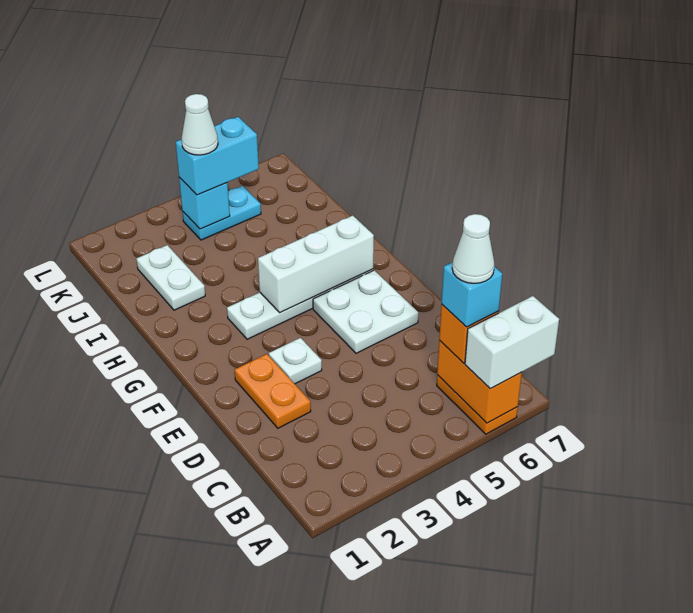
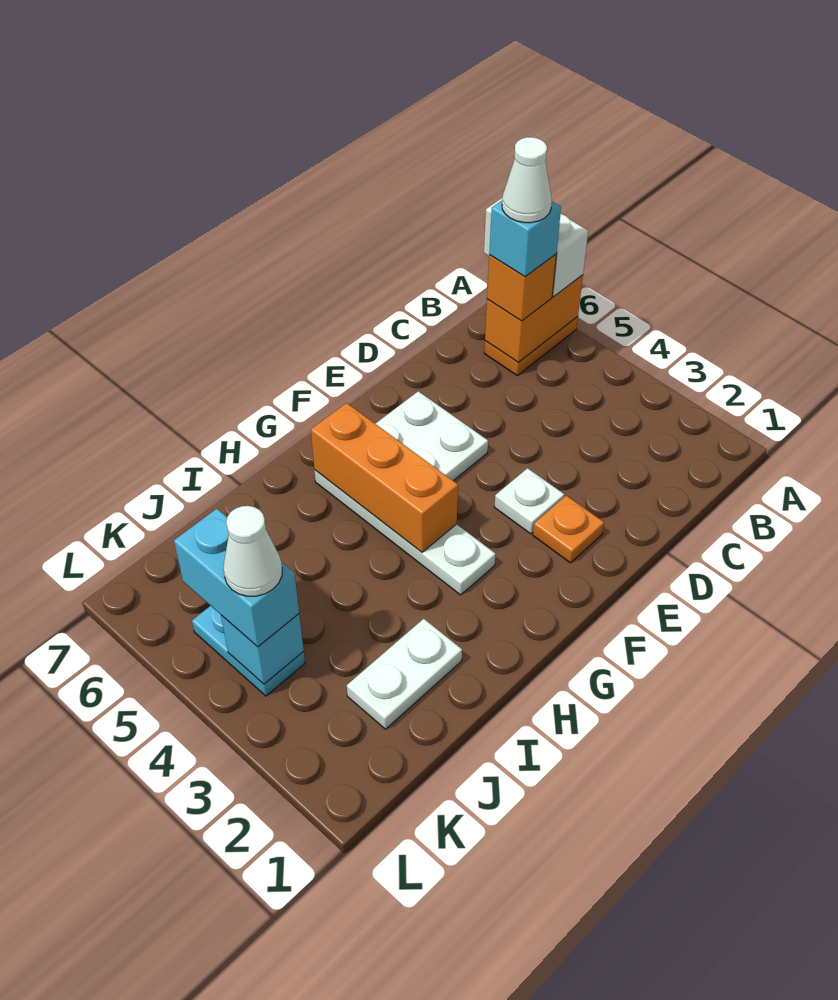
orange plate D2:E2 level 1 -> orange plate E2 level 1
white brick G4:G6 level 2 -> orange brick G4:G6 level 2

